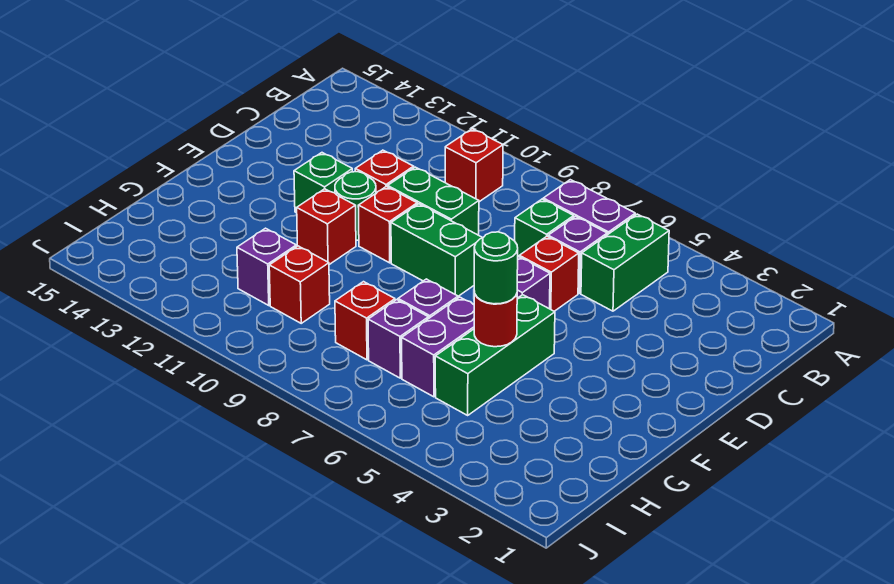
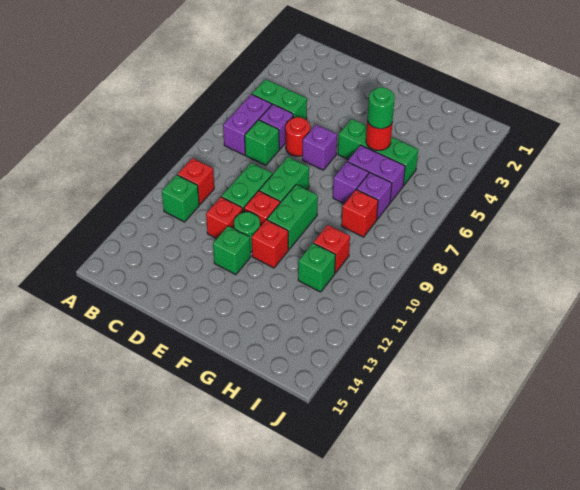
none -> green brick B11 level 1
red brick D6 level 1 -> red round brick D6 level 1
none -> green brick F9:F10 level 1
purple brick H11 level 1 -> green brick H11 level 1

